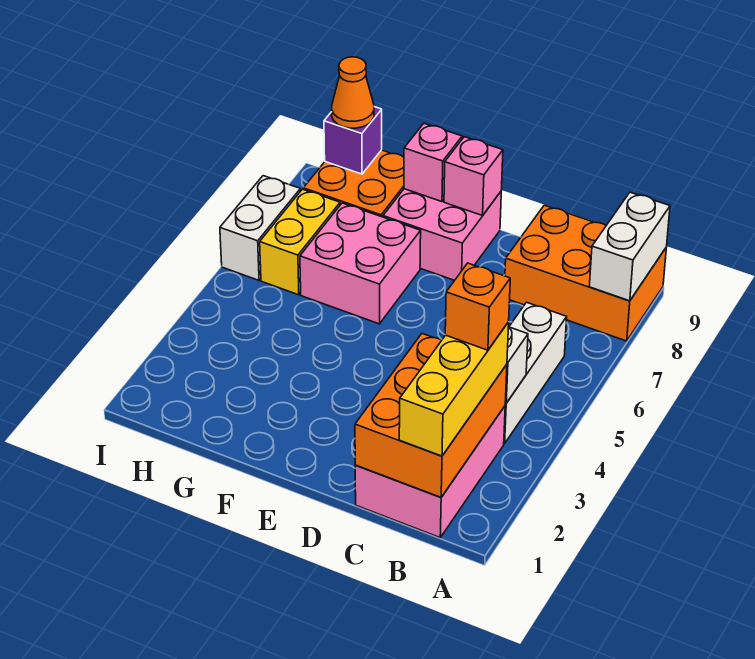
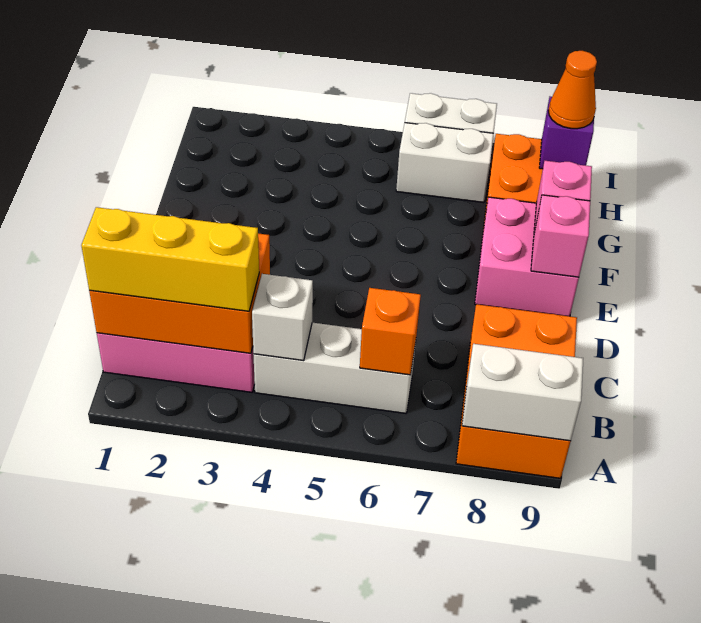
orange brick B3 level 4 -> orange brick B6 level 2
pink brick F6:G7 level 1 -> none
yellow brick H6:H7 level 1 -> white brick H6:H7 level 1

